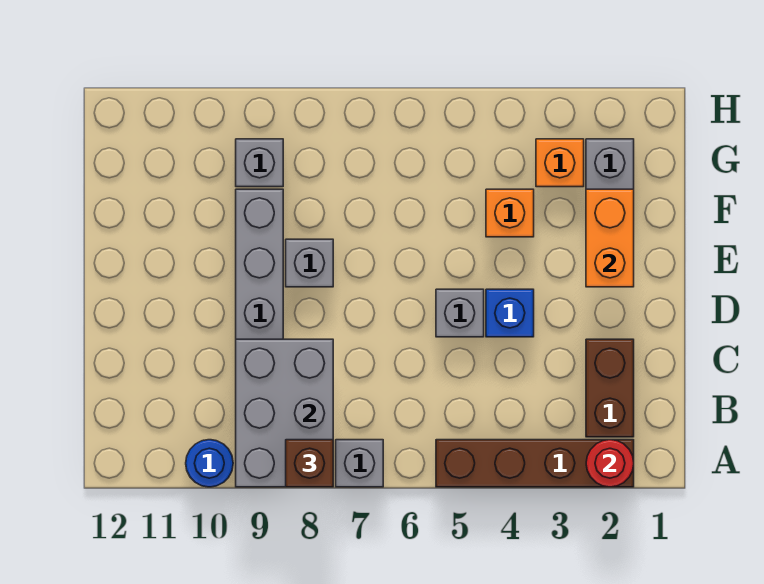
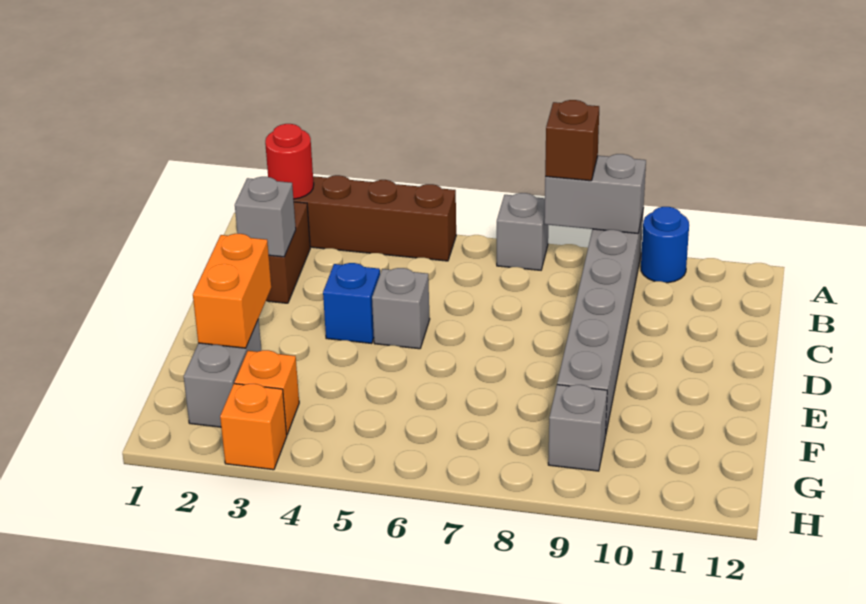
grey brick A8:C9 level 2 -> grey brick A8:A9 level 2
grey brick E8 level 1 -> grey brick C2 level 2
orange brick F4 level 1 -> orange brick H3 level 1

